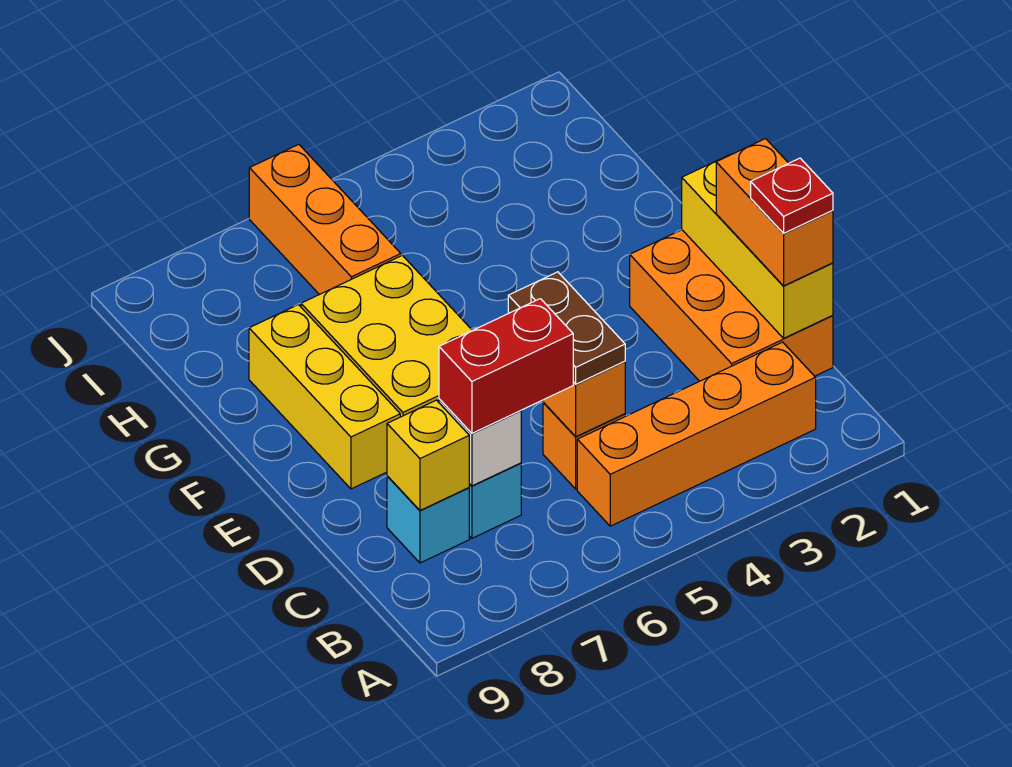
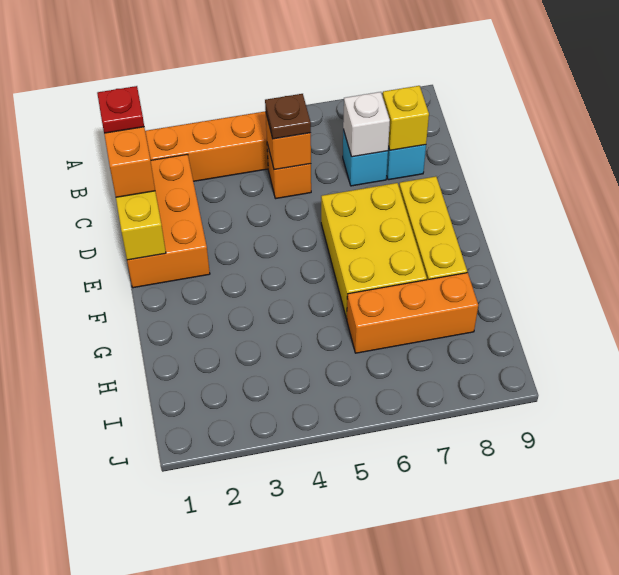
brown plate C5:D5 level 3 -> brown plate C5 level 3
red brick C6:C7 level 3 -> none
orange brick H6:J6 level 1 -> orange brick H6:H8 level 1

